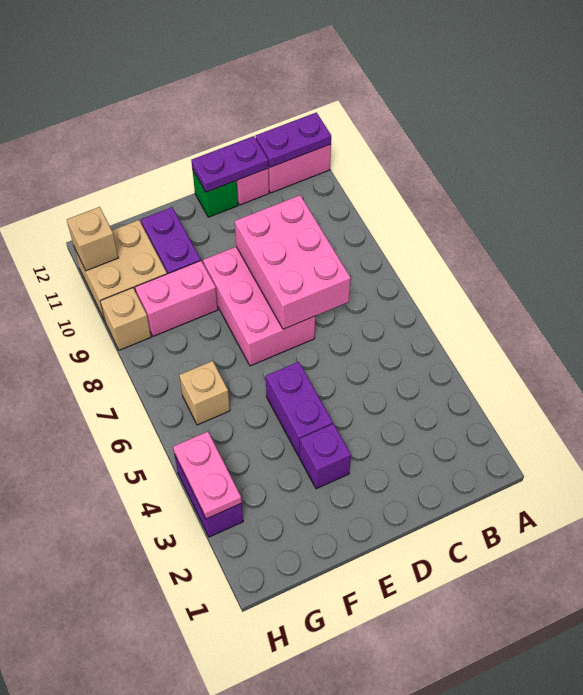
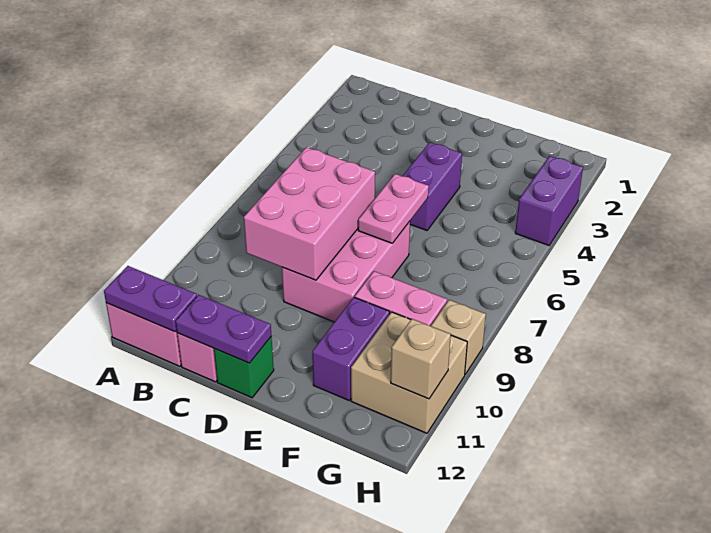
purple brick E3 level 1 -> none
tan brick G6 level 1 -> none
pink plate H3:H4 level 2 -> pink plate E6:E7 level 2

